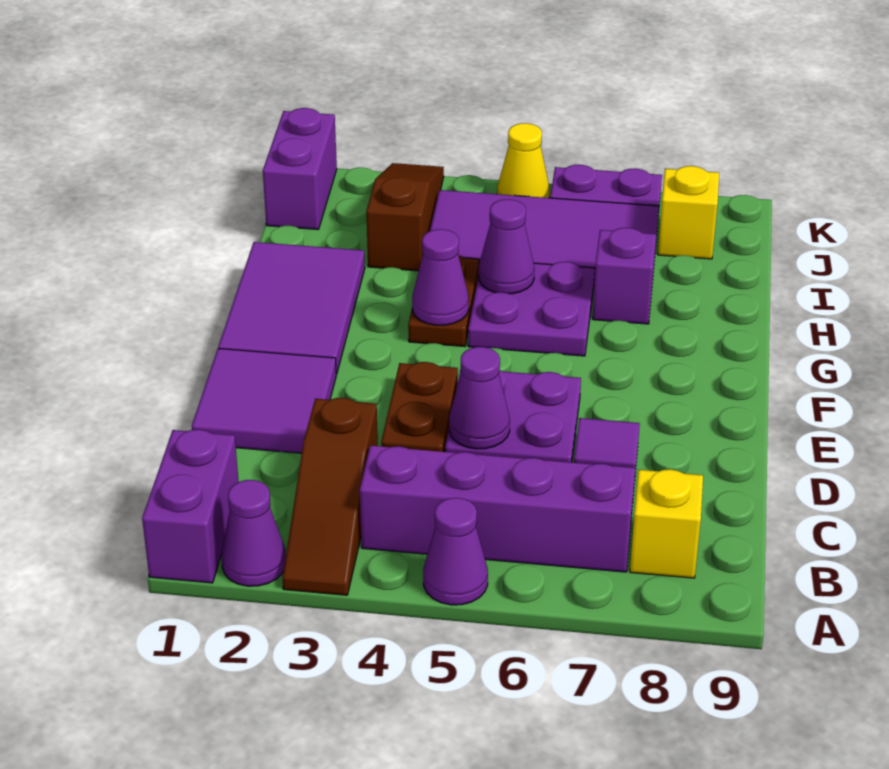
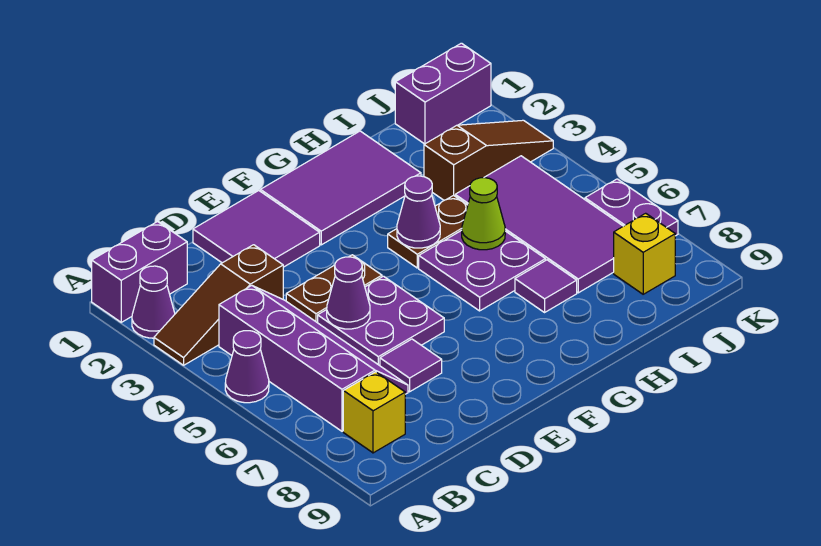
purple cone H5 level 2 -> lime cone H5 level 2
purple brick H7 level 1 -> purple tile H7 level 1
yellow cone K5 level 1 -> none

